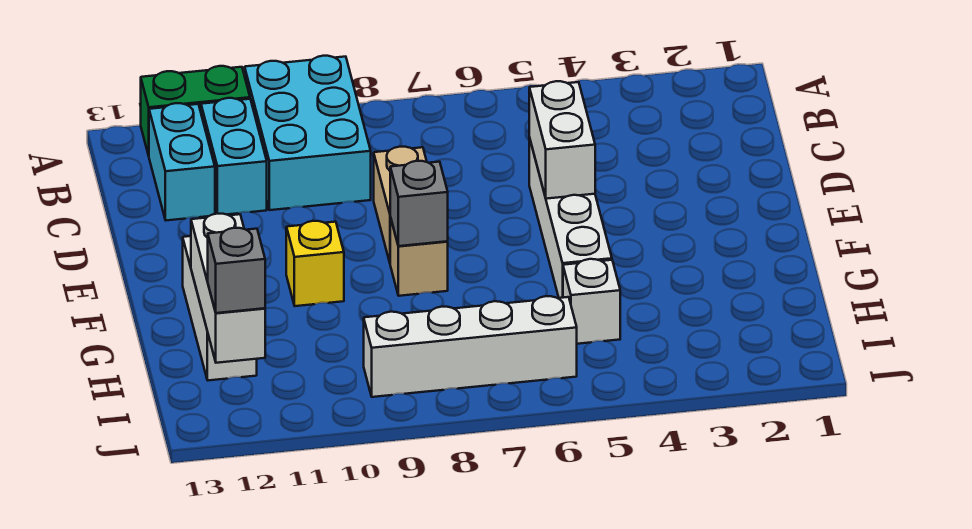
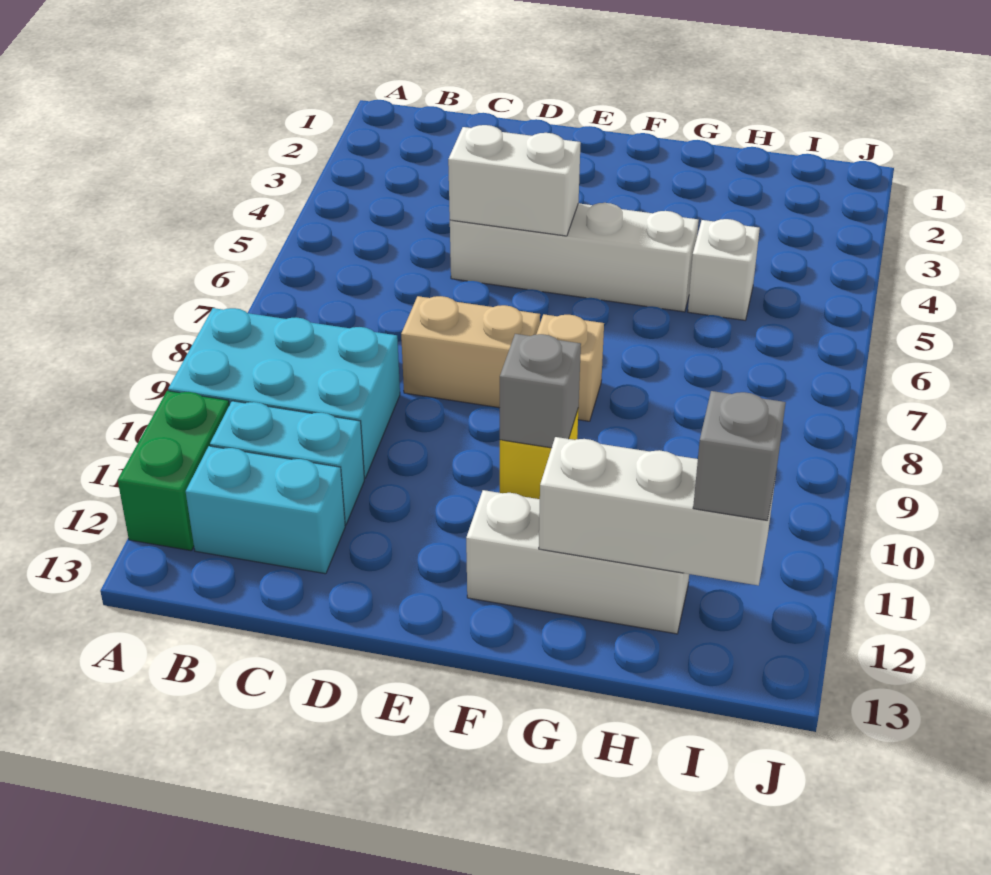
grey brick F8 level 2 -> grey brick F10 level 2
white brick I6:I9 level 1 -> none

